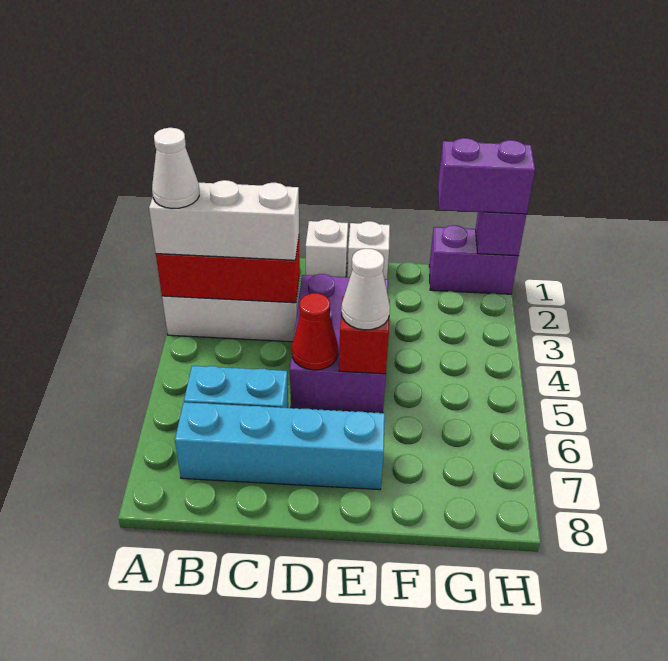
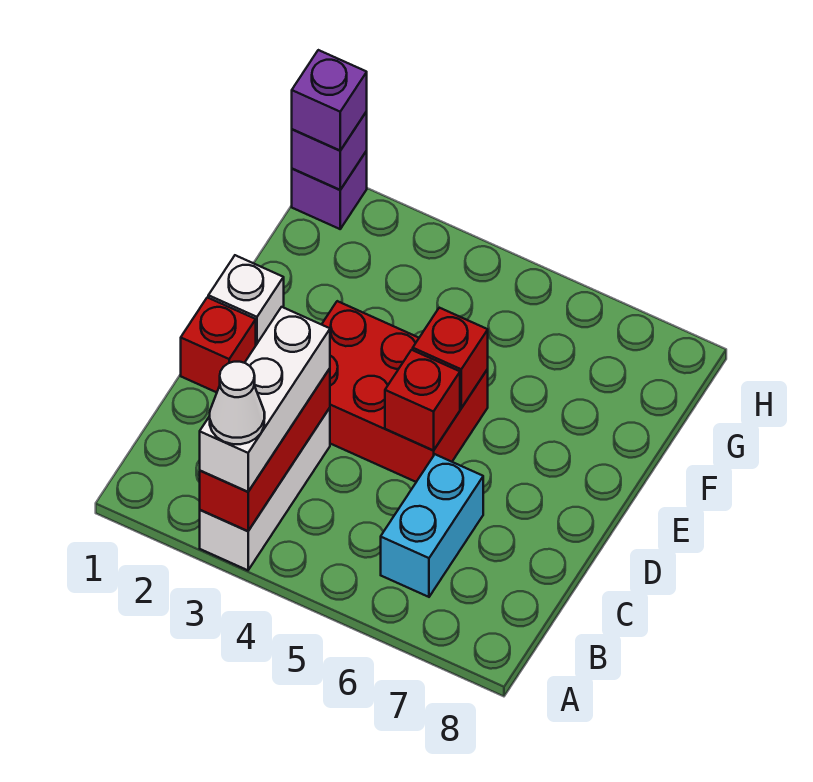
cyan brick B7:E7 level 1 -> none
white brick D1 level 1 -> red brick D1 level 1
purple brick D3:E5 level 1 -> red brick D3:E5 level 1
red cone D5 level 2 -> red brick D5 level 2
white cone E5 level 3 -> none
purple brick G1:H1 level 1 -> purple brick H1 level 1
purple brick G1:H1 level 3 -> purple brick H1 level 3

